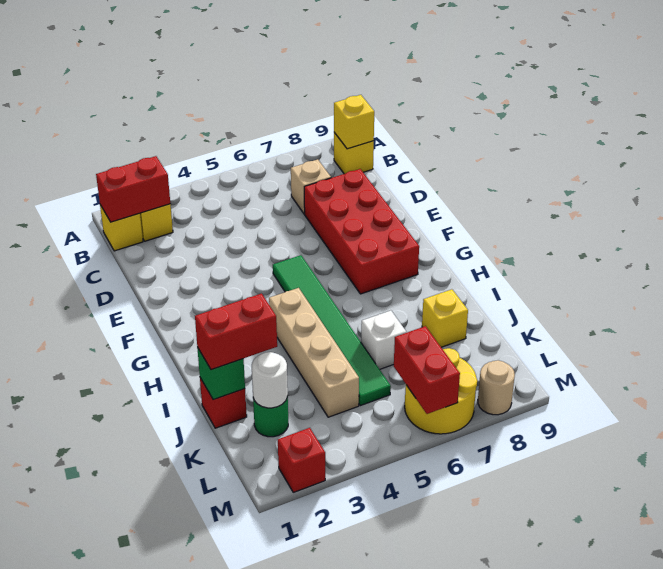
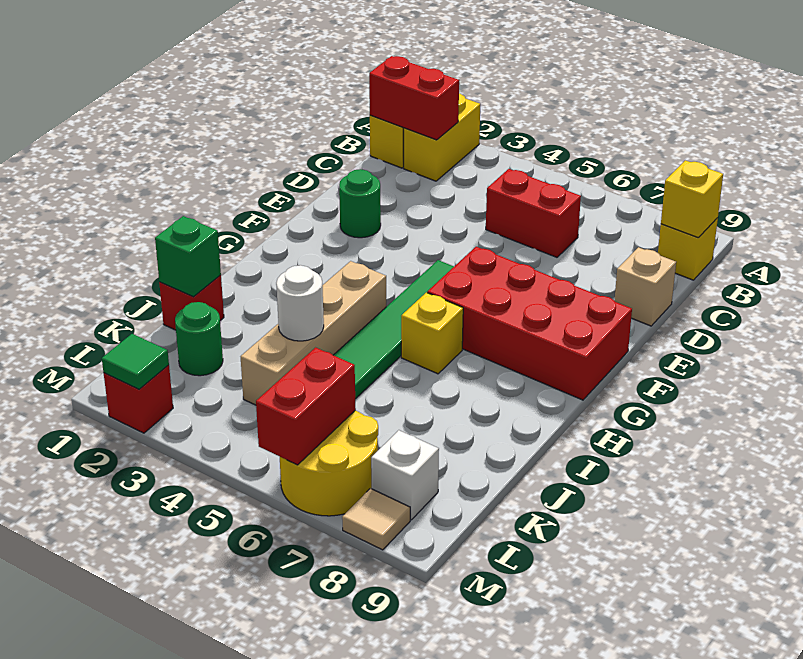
tan brick C7 level 1 -> tan brick D9 level 1
red brick D7:G8 level 1 -> red brick F6:G9 level 1
none -> green round brick E2 level 1
red brick J1:J2 level 3 -> red brick C5:C6 level 1
white brick J6 level 1 -> white brick L8 level 1
yellow brick J8 level 1 -> yellow brick H6 level 1
white round brick K2 level 2 -> white round brick J4 level 2
none -> green tile M2 level 2
tan round brick M8 level 1 -> tan tile M8 level 1

